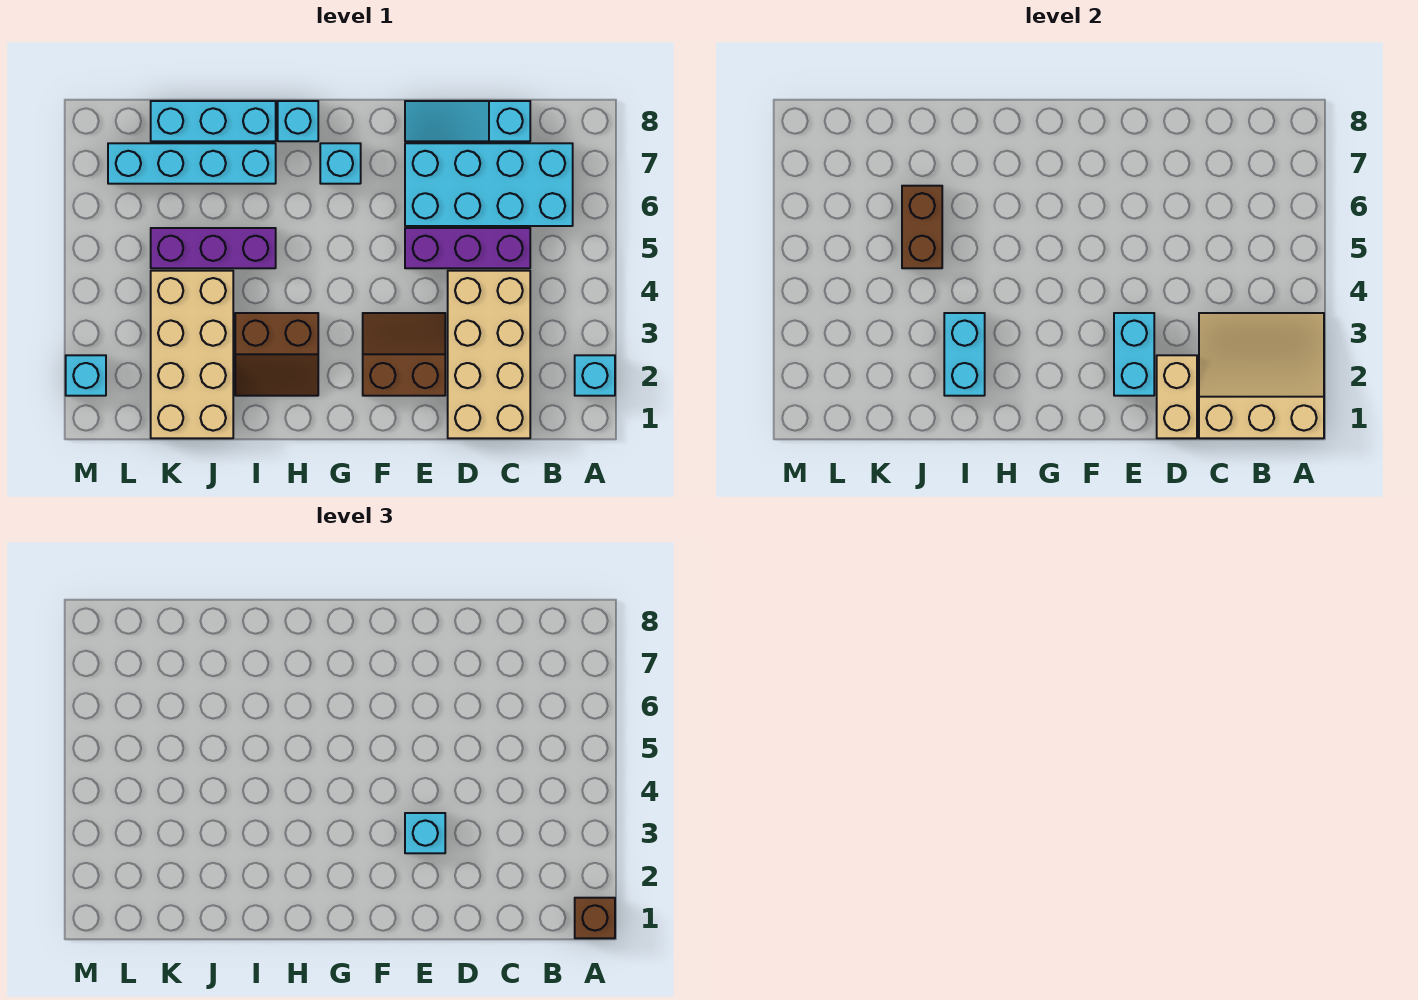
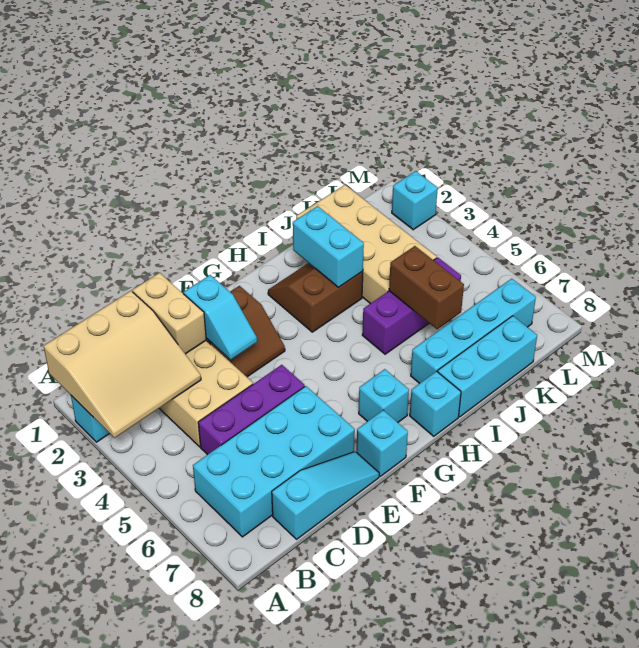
brown brick A1 level 3 -> none
cyan brick E2:E3 level 2 -> cyan slope E2:E3 level 2 top 2
cyan brick E3 level 3 -> cyan brick F8 level 1

